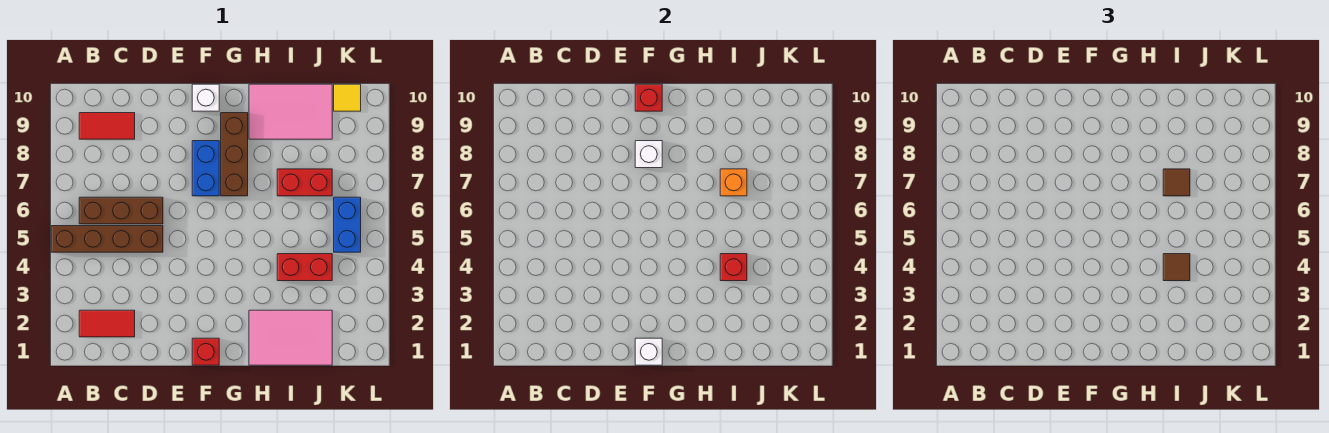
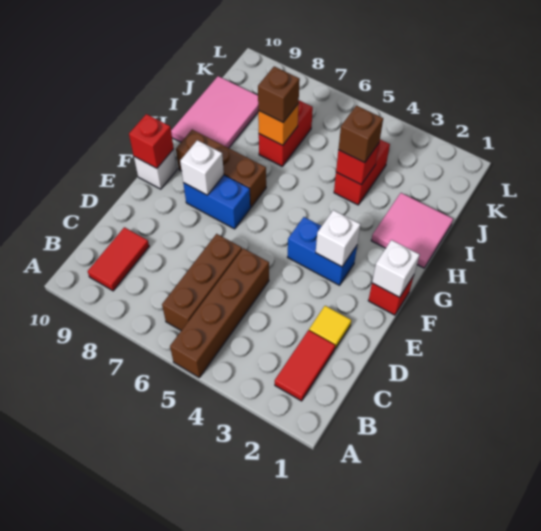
none -> white brick F3 level 2
pink tile H1:J2 level 1 -> pink tile H1:I2 level 1
brown tile I4 level 3 -> brown brick I4 level 3
brown tile I7 level 3 -> brown brick I7 level 3
blue brick K5:K6 level 1 -> blue brick F3:F4 level 1
yellow tile K10 level 1 -> yellow tile D2 level 1

